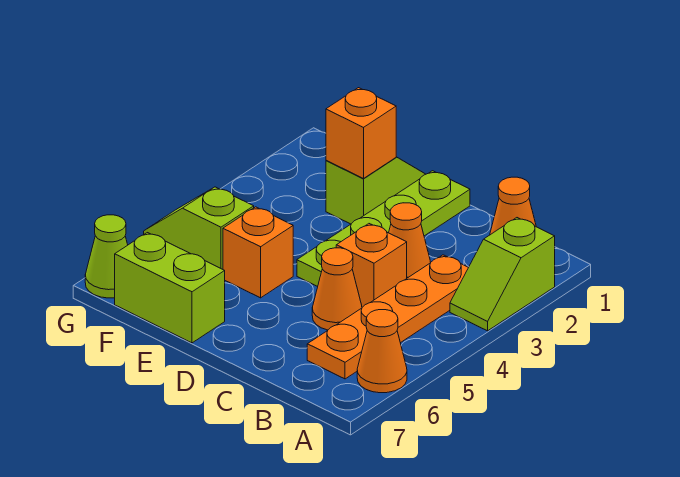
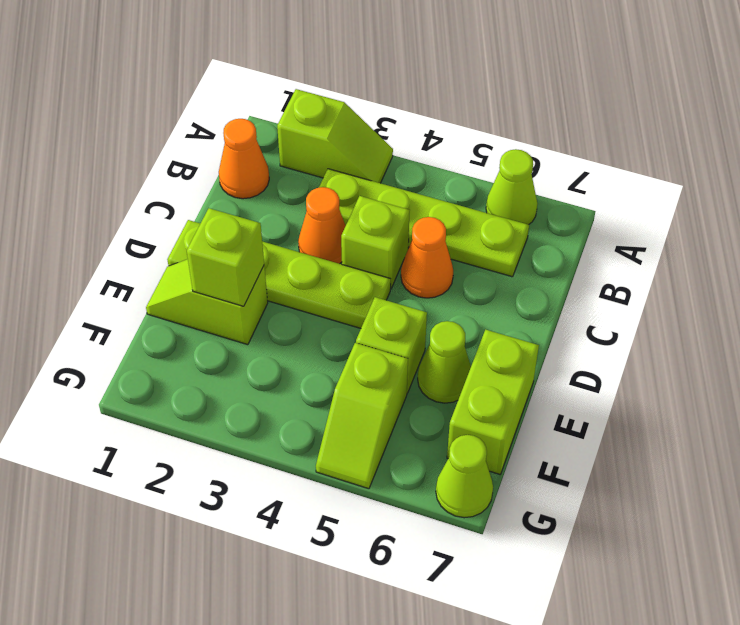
orange cone A6 level 1 -> lime cone A6 level 1
orange plate B3:B6 level 1 -> lime plate B3:B6 level 1
orange brick C4 level 1 -> lime brick C4 level 1
orange brick E2 level 2 -> lime brick E2 level 2
orange brick E5 level 1 -> lime brick E5 level 1
none -> lime cone E6 level 1

